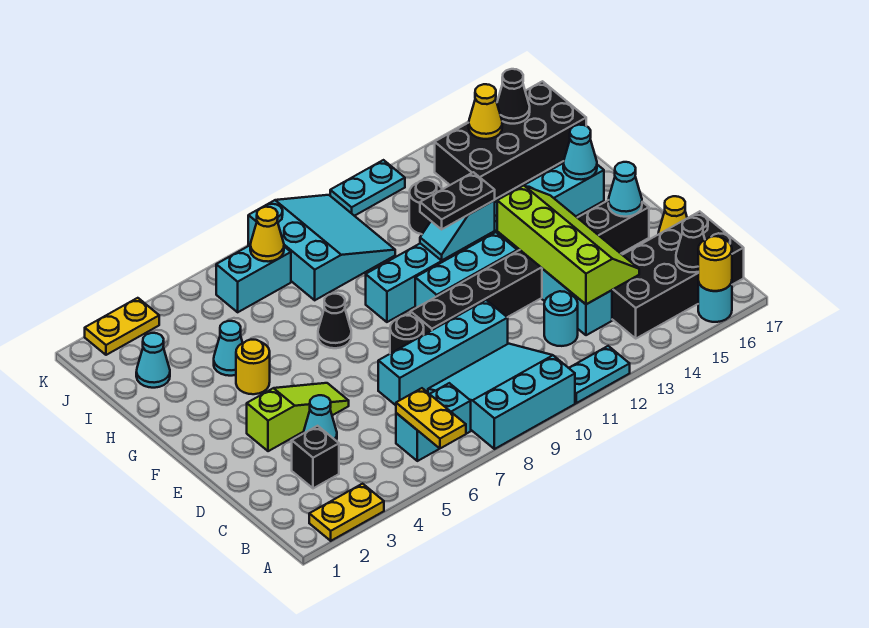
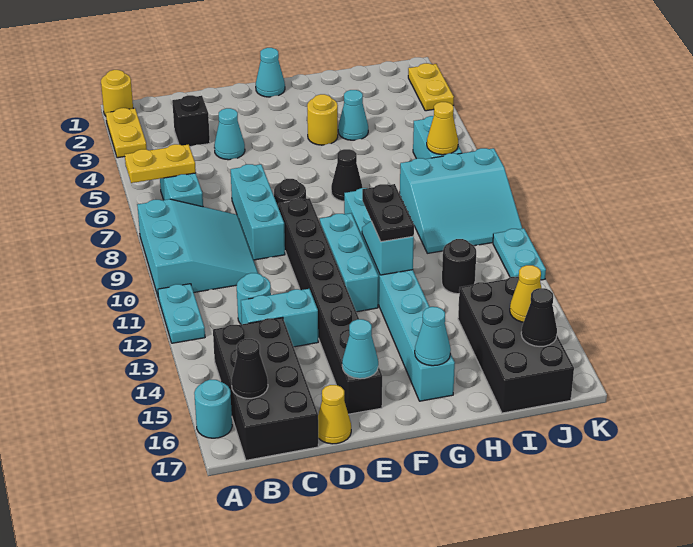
yellow round brick A16 level 2 -> yellow round brick A1 level 1
lime slope C13:F14 level 2 top 13 -> none
cyan brick D7:D10 level 1 -> cyan brick D7:D9 level 1
lime slope E3:E5 level 1 top 3 -> none
cyan cone I2 level 1 -> cyan cone F1 level 1

